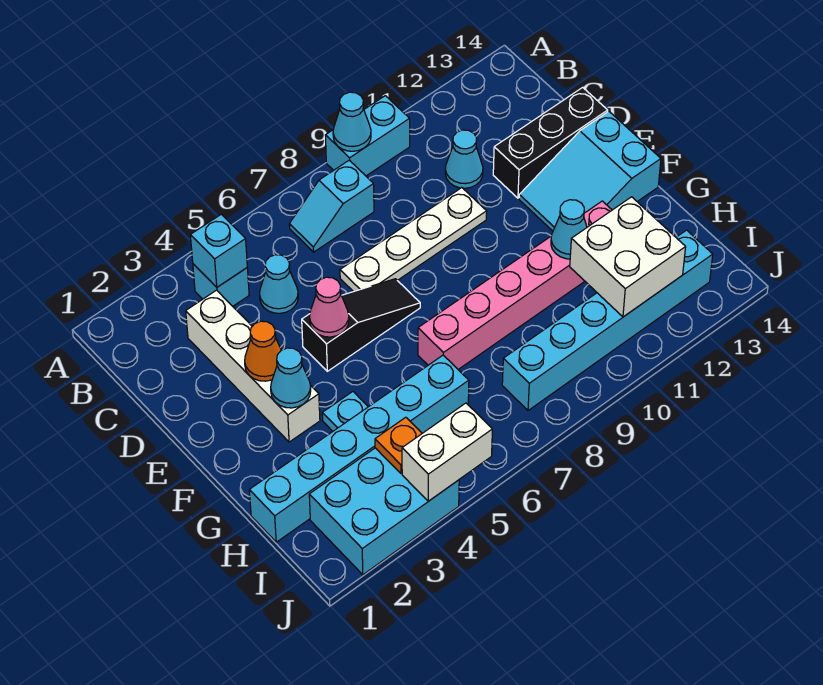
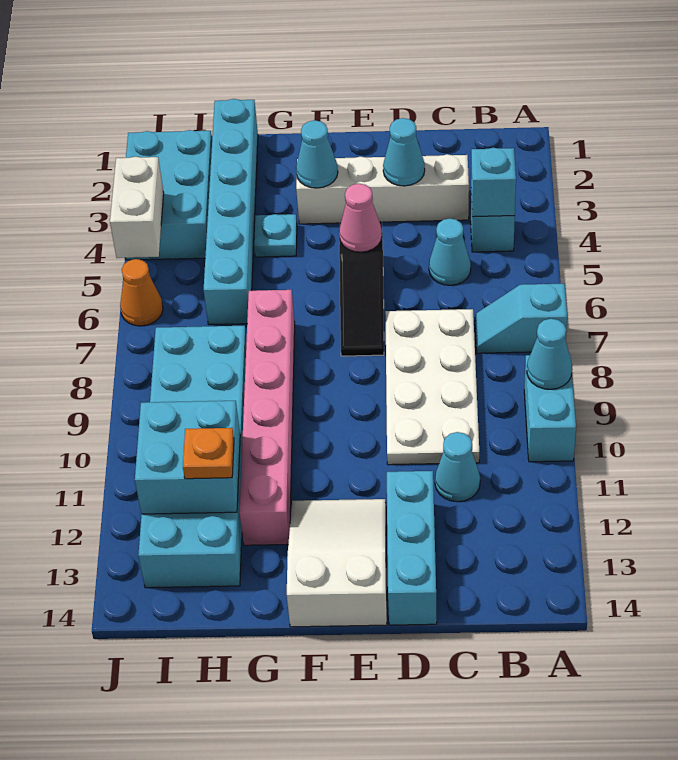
cyan slope B7:B8 level 1 top 8 -> cyan slope A7:B7 level 1 top A
white plate D7:D10 level 1 -> white plate C7:D10 level 1
black brick D12:D14 level 1 -> cyan brick D12:D14 level 1
orange cone E3 level 2 -> orange cone J6 level 1
cyan slope E12:F14 level 1 top 14 -> white slope E12:F14 level 1 top 14
cyan cone G11 level 2 -> cyan cone D3 level 2
white brick H11:I12 level 2 -> cyan brick H11:I12 level 2
orange plate I4 level 2 -> orange plate H12 level 3
cyan brick I8:I13 level 1 -> cyan brick H8:I13 level 1

